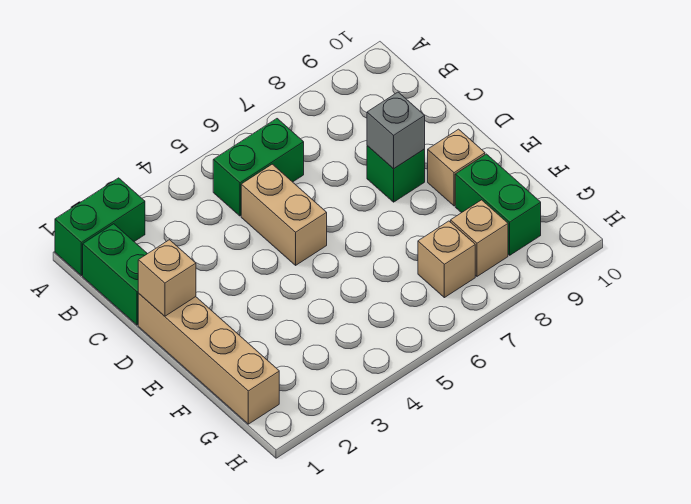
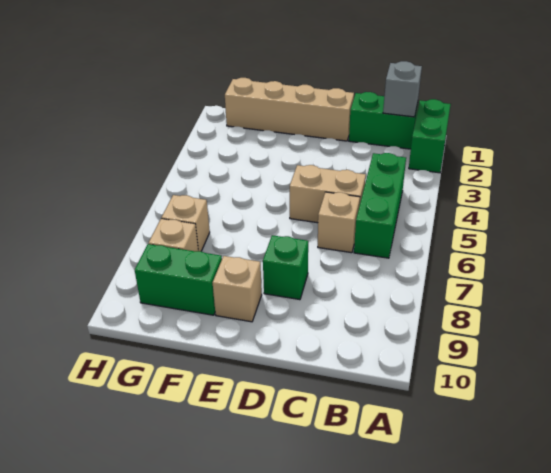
green brick B5:B6 level 1 -> green brick B4:B6 level 1
tan brick D1 level 2 -> tan brick C6 level 1
grey brick D8 level 2 -> grey brick B1 level 2

